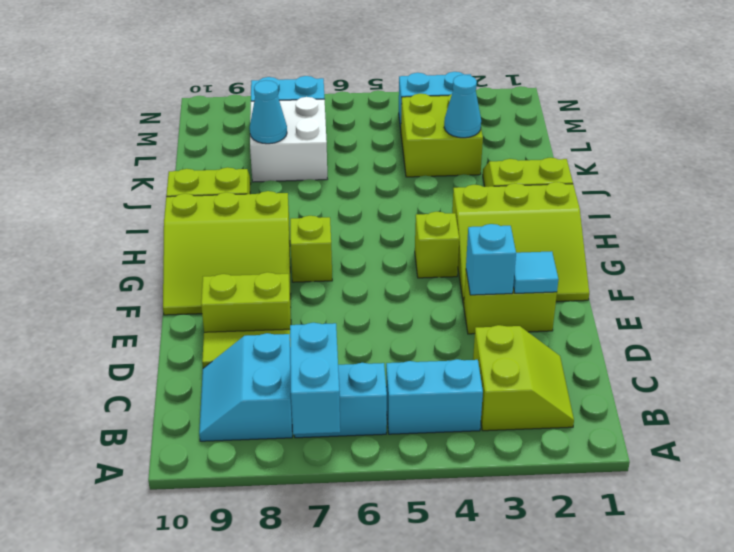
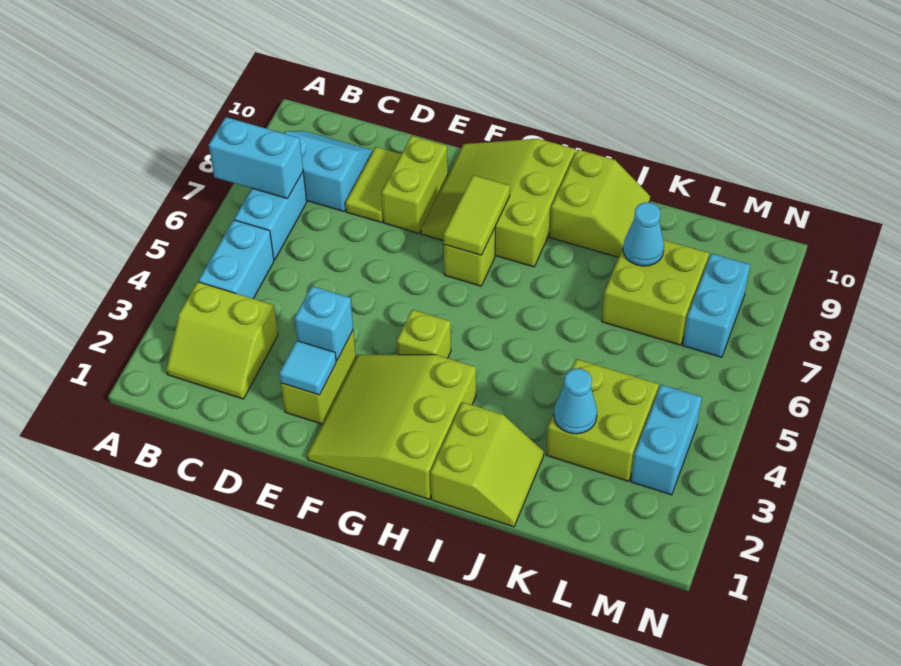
none -> lime tile G7:G8 level 2
white brick K7:L8 level 1 -> lime brick K7:L8 level 1

